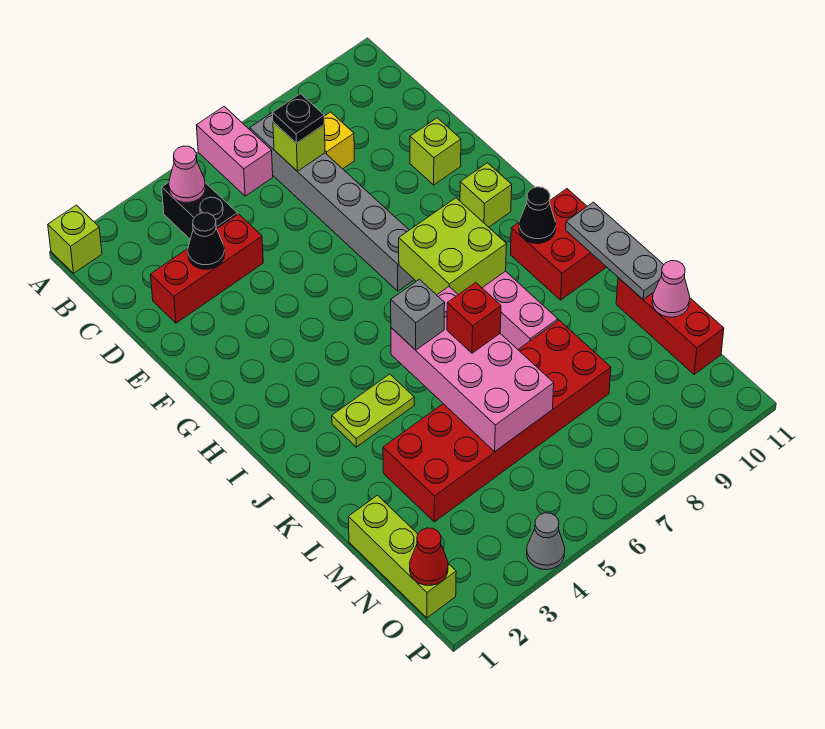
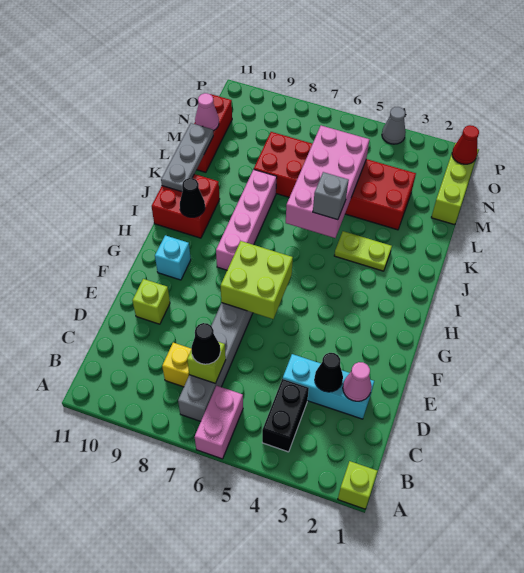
pink cone B4 level 2 -> pink cone D2 level 2
black plate C7 level 3 -> black cone C7 level 3
red brick D2:D4 level 1 -> cyan brick D2:D4 level 1
lime brick G10 level 1 -> cyan brick G10 level 1
lime brick H7:I8 level 2 -> lime brick F6:G7 level 2
red brick K6 level 3 -> none

